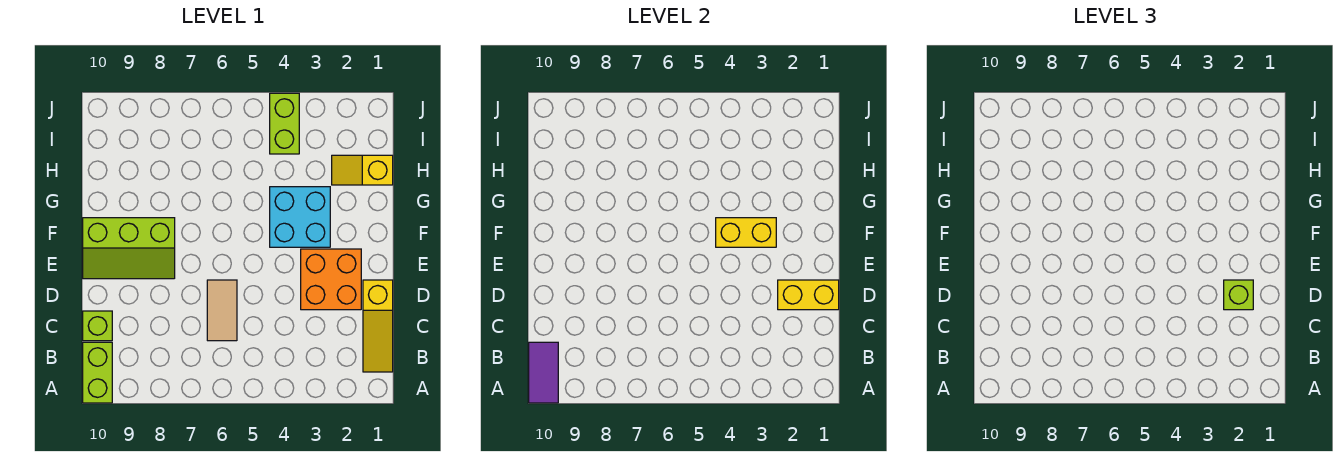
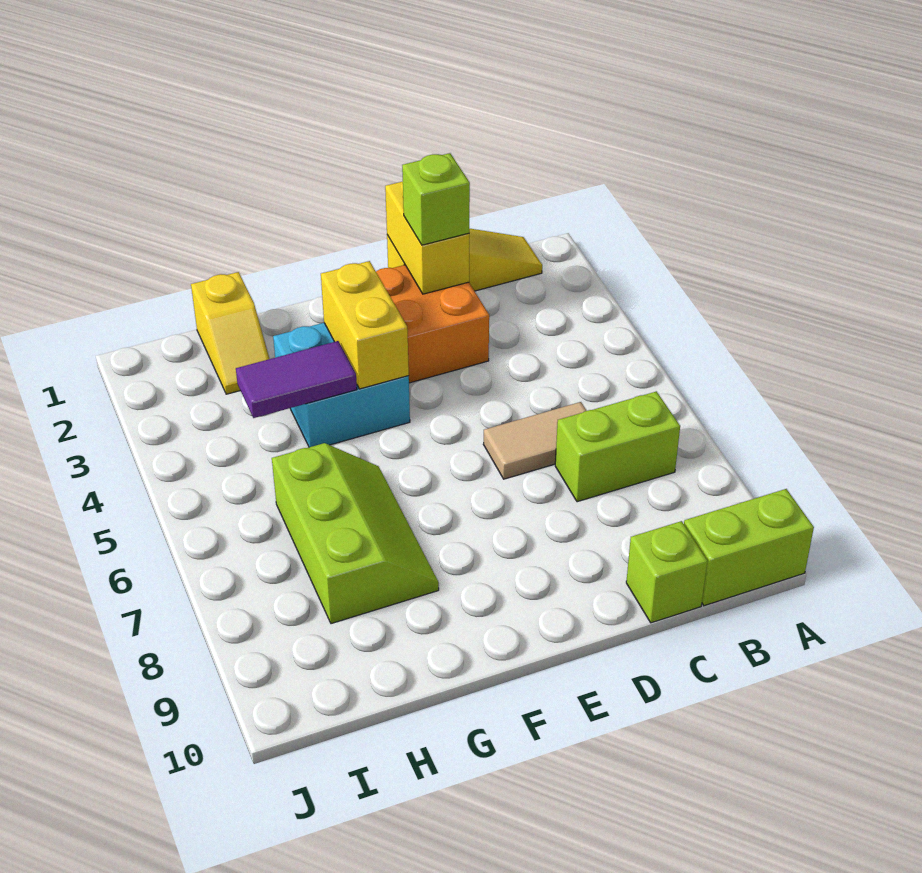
purple tile A10:B10 level 2 -> purple tile G4:H4 level 2
lime slope E8:F10 level 1 top F -> lime slope G6:H8 level 1 top H
lime brick I4:J4 level 1 -> lime brick B7:C7 level 1

